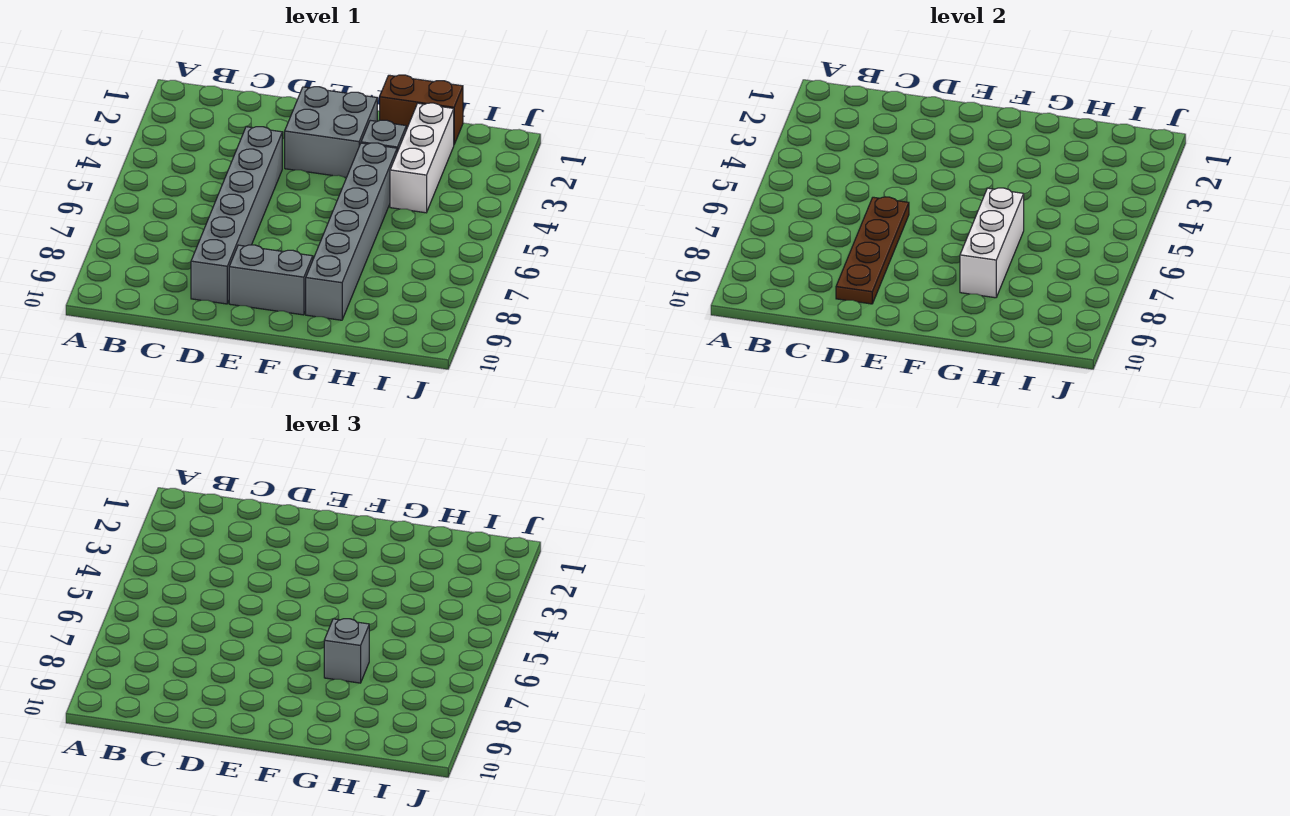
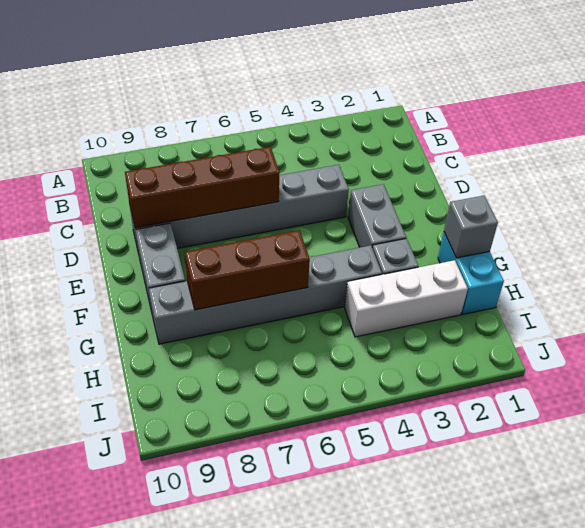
brown plate D6:D9 level 2 -> brown brick D6:D9 level 2
grey brick E2:F3 level 1 -> grey brick E3:F3 level 1
brown brick G1:H1 level 1 -> cyan brick G1:H1 level 1
white brick G6:G8 level 2 -> brown brick G6:G8 level 2
grey brick G7 level 3 -> grey brick G1 level 2

